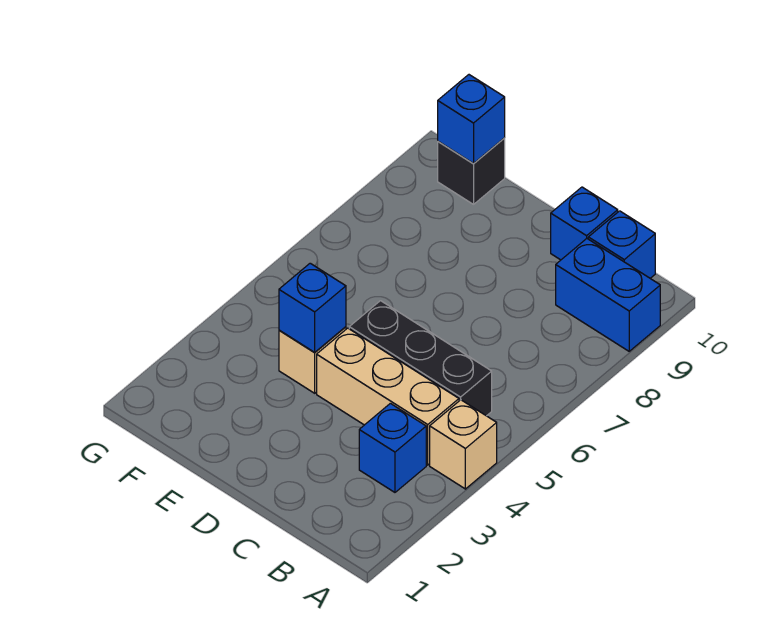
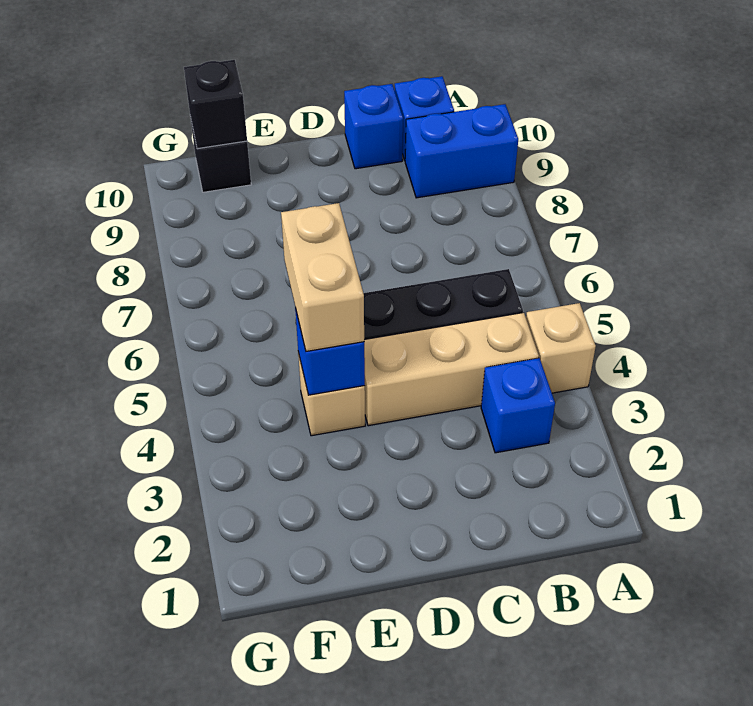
none -> tan brick E4:E5 level 3
blue brick F10 level 2 -> black brick F10 level 2

